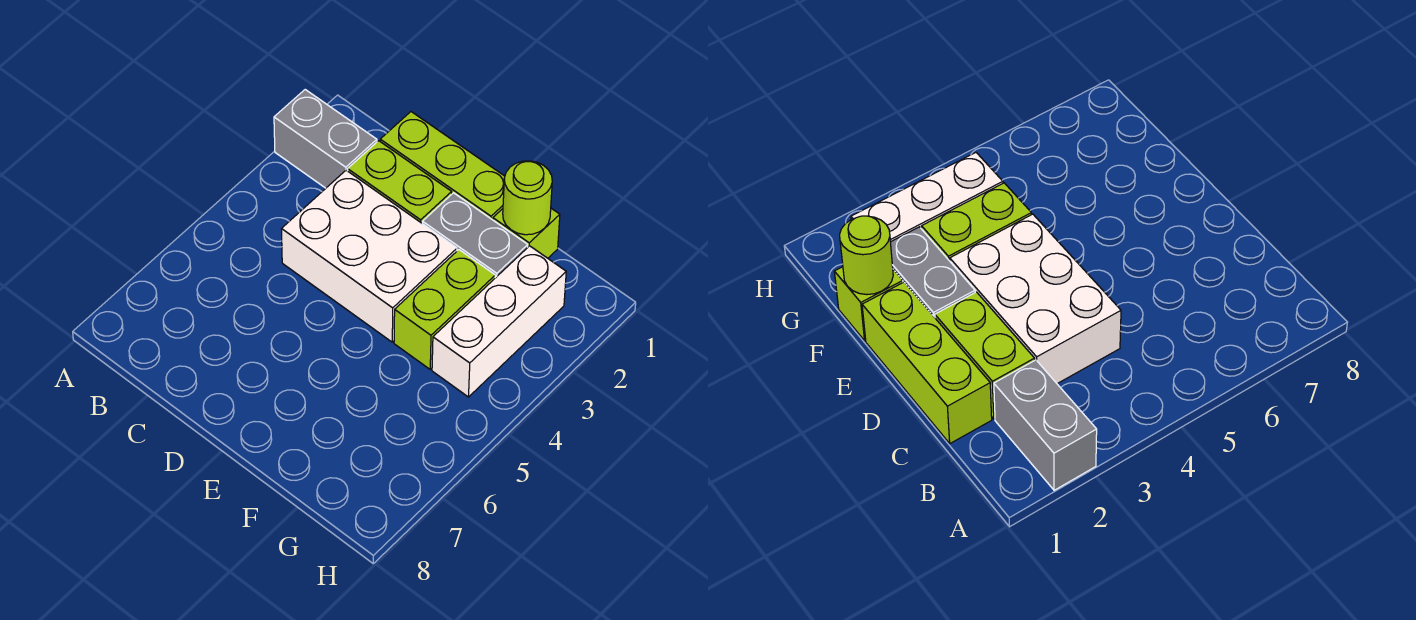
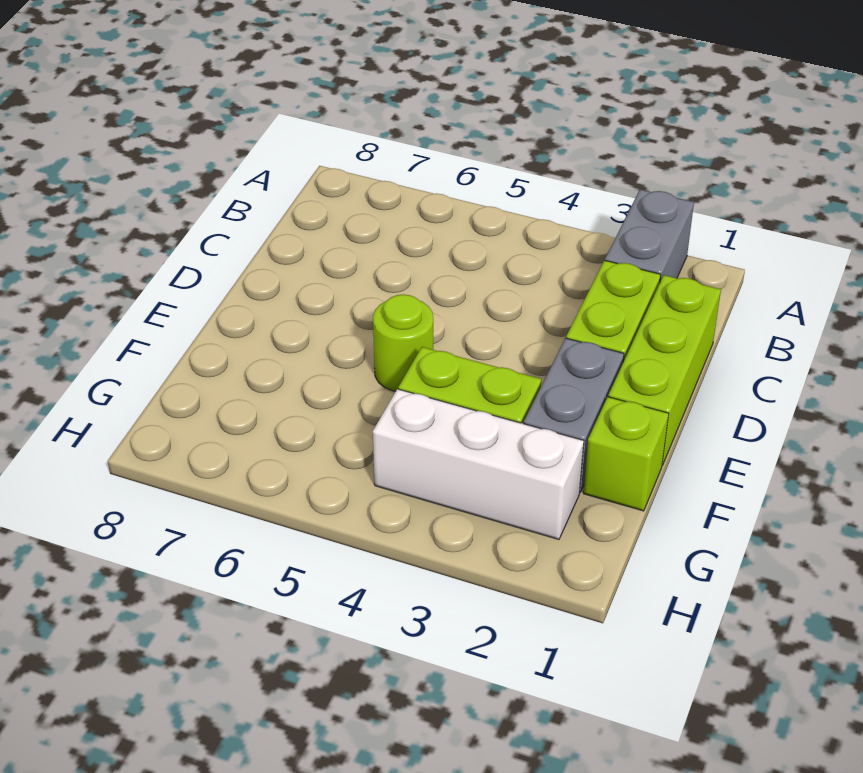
white brick C3:E4 level 1 -> none
lime round brick F1 level 2 -> lime round brick E5 level 1

